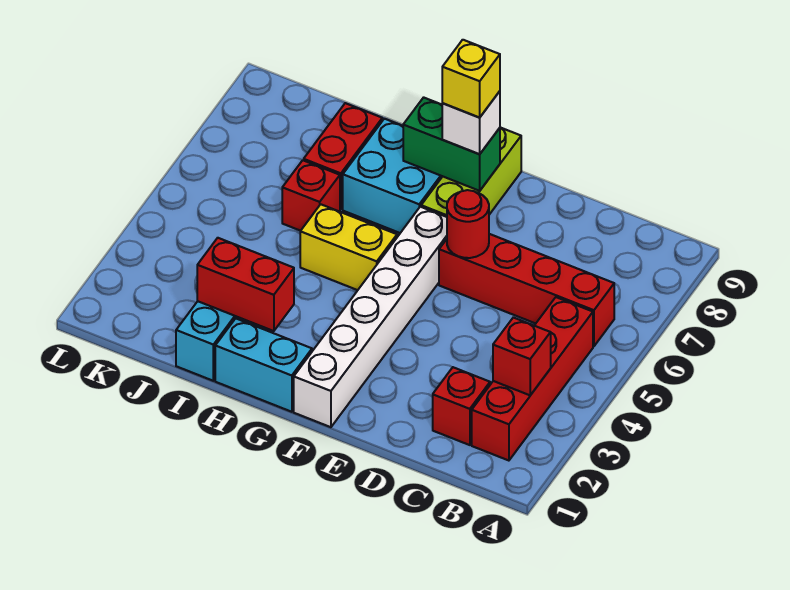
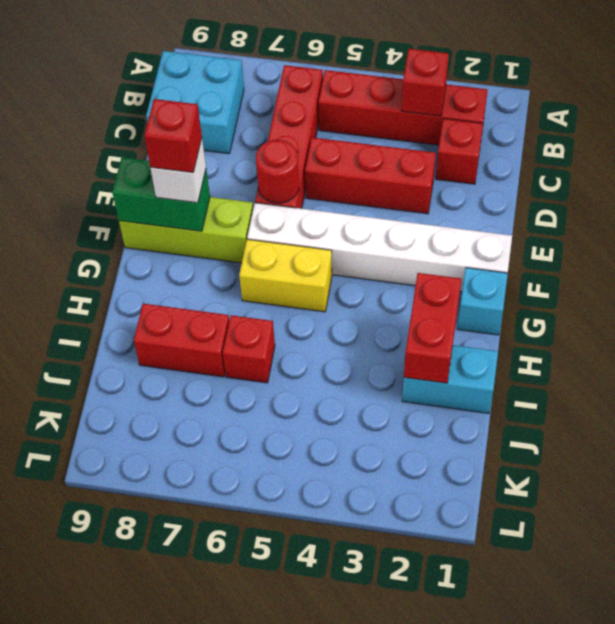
none -> red brick D3:D5 level 1
green brick F8:G8 level 2 -> green brick F8:F9 level 2
yellow brick F8 level 4 -> red brick F8 level 4
cyan brick G1:H1 level 1 -> cyan brick G1 level 1
yellow brick G5:H5 level 1 -> yellow brick G5:G6 level 1
cyan brick G7:H8 level 1 -> cyan brick B8:C9 level 1

